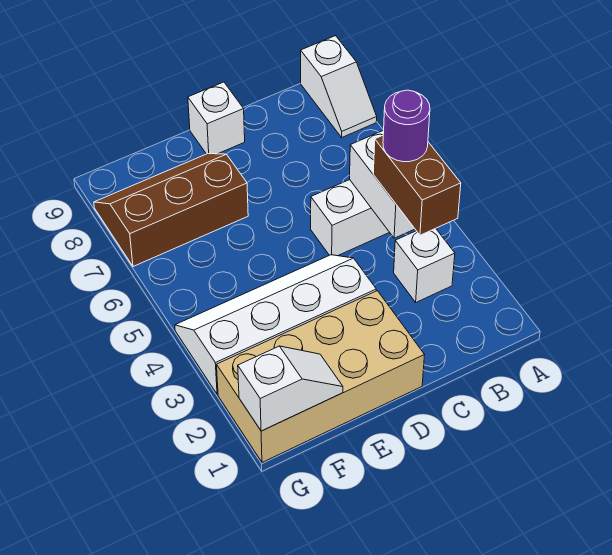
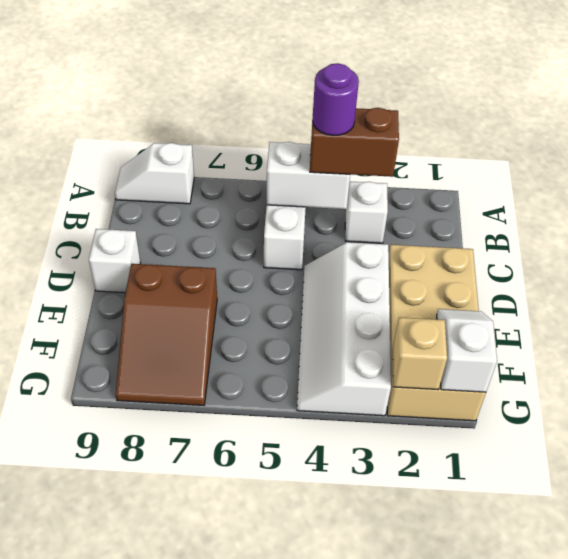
white slope A8:A9 level 1 top 9 -> white slope A8:A9 level 1 top 8
brown slope E7:G8 level 1 top 7 -> brown slope E7:G8 level 1 top E
none -> tan brick G2 level 2

